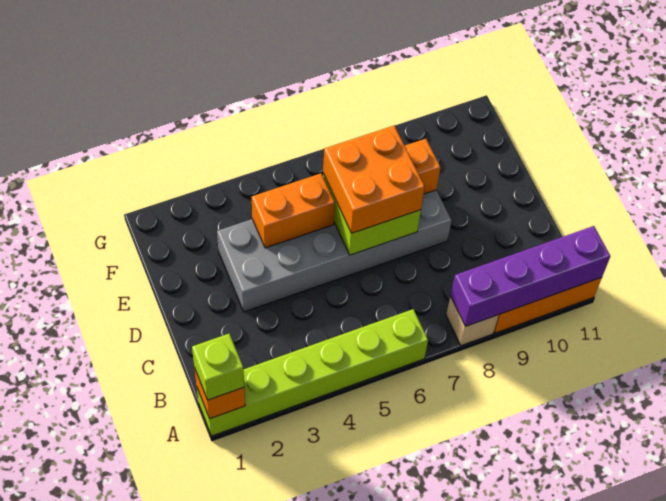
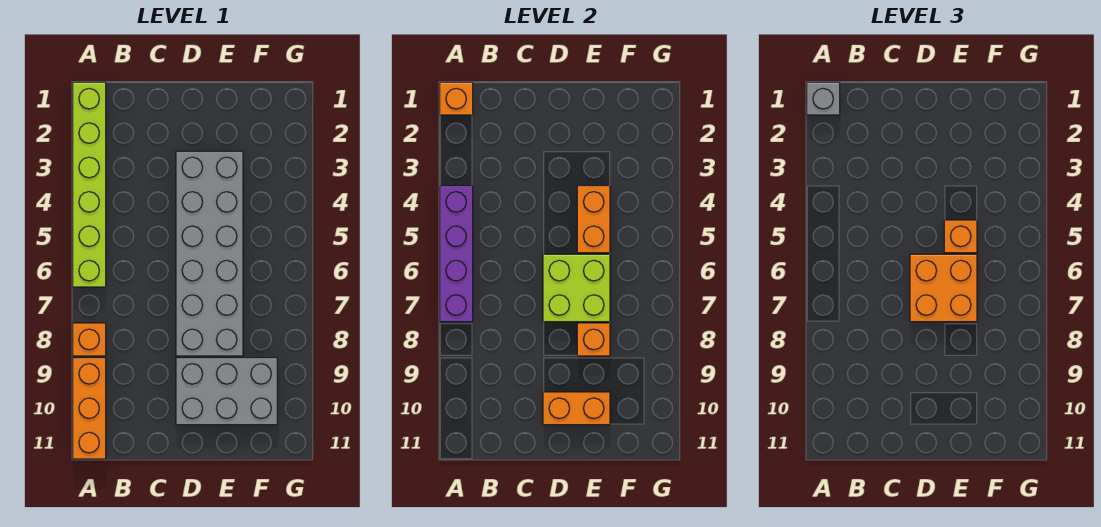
lime brick A1 level 3 -> grey brick A1 level 3
tan brick A8 level 1 -> orange brick A8 level 1
purple brick A8:A11 level 2 -> purple brick A4:A7 level 2
none -> grey brick D9:F10 level 1
none -> orange brick D10:E10 level 2
none -> orange brick E5 level 3

